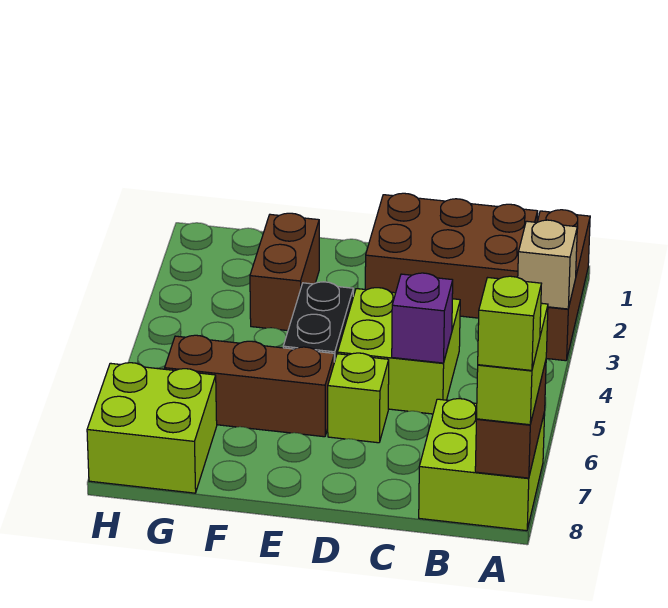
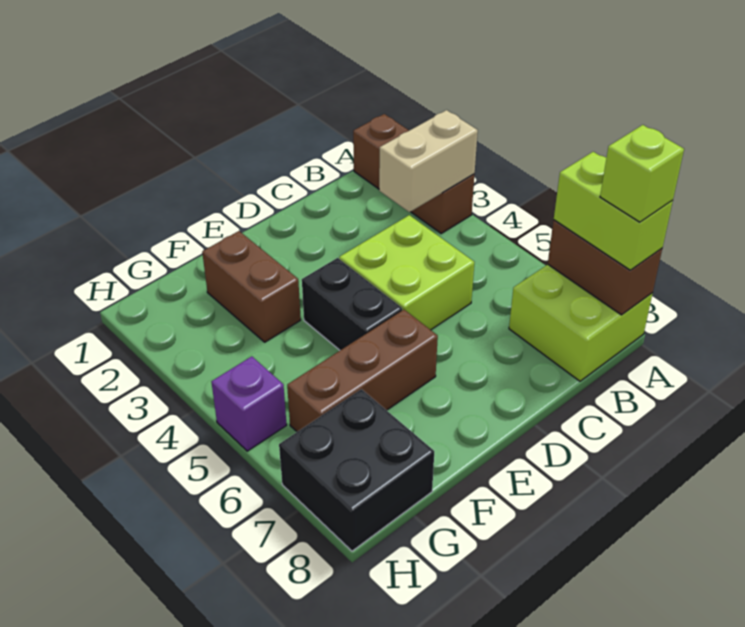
tan brick A3 level 2 -> tan brick A3:B3 level 2
brown brick B1:D2 level 1 -> none
purple brick C5 level 2 -> purple brick H5 level 1
lime brick D6 level 1 -> none
lime brick G7:H8 level 1 -> black brick G7:H8 level 1

